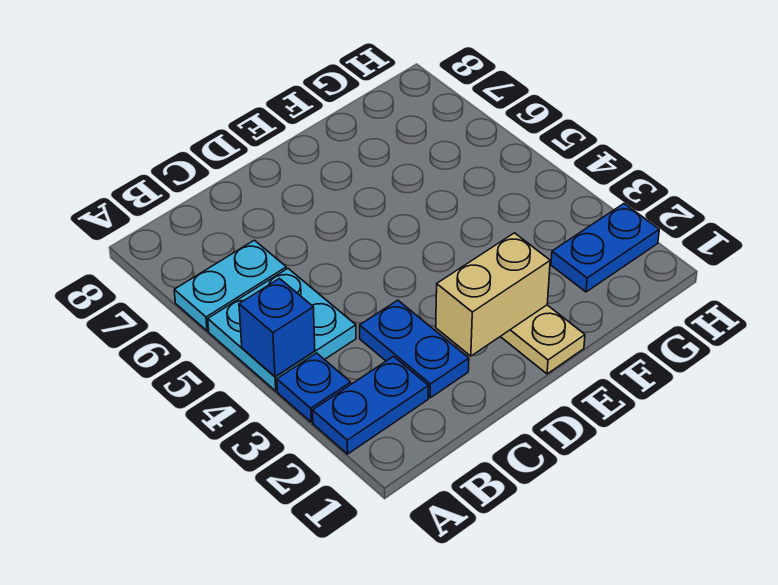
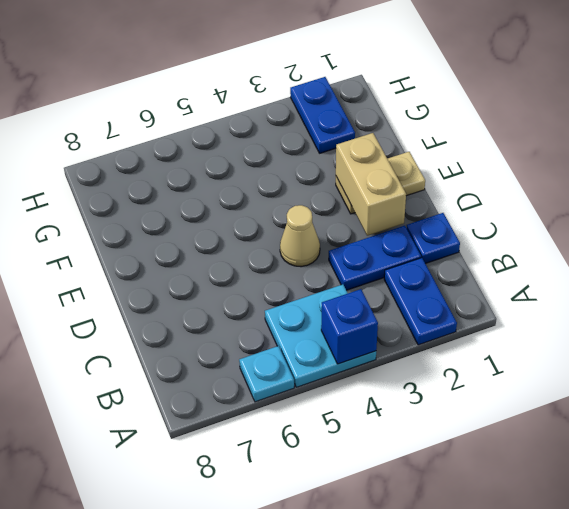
blue plate A3 level 1 -> blue plate C1 level 1
cyan plate A6:B6 level 1 -> cyan plate A6 level 1
none -> tan cone D4 level 1

